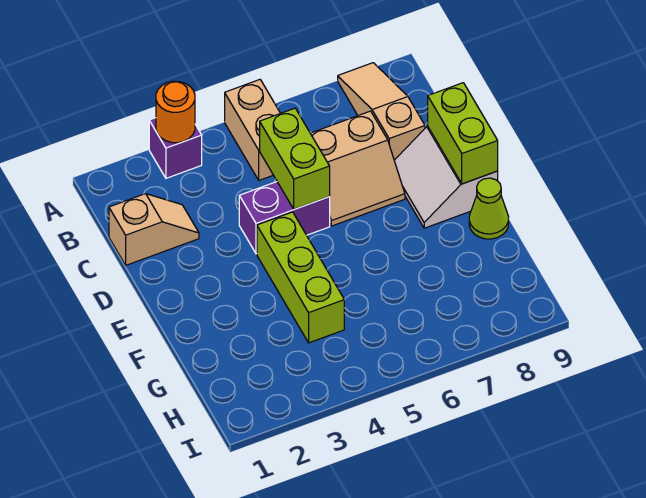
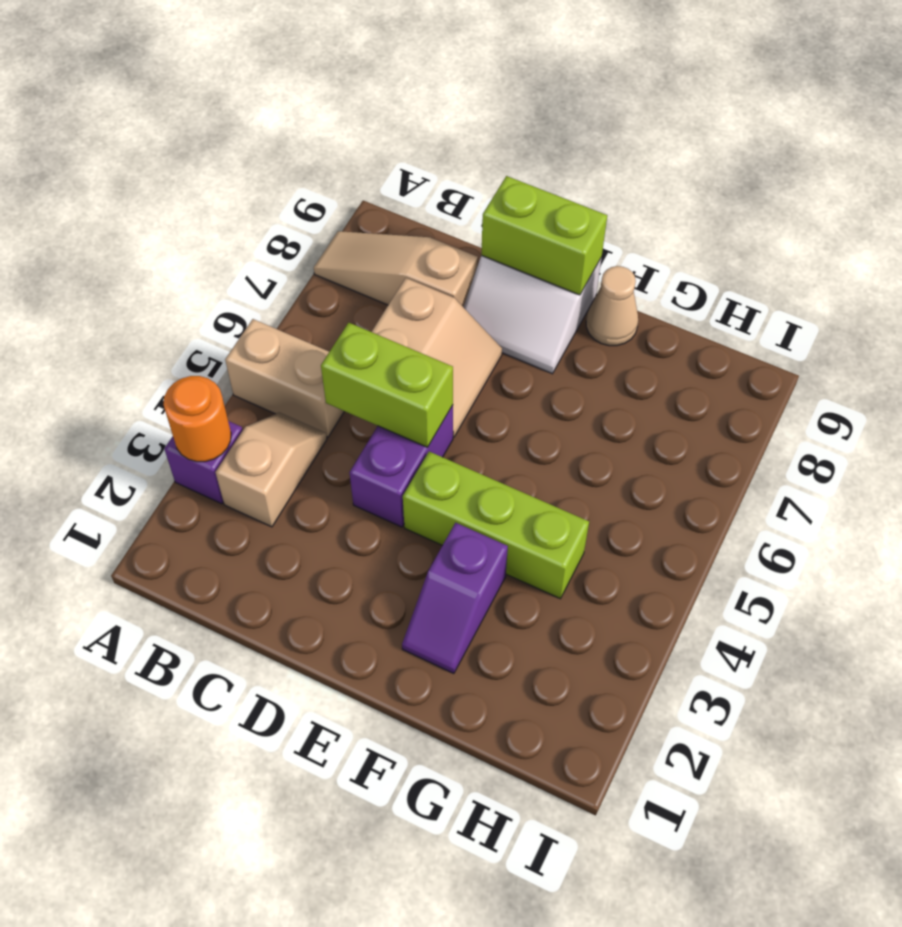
tan slope C1:C2 level 1 top 1 -> tan slope B3:B4 level 1 top 3
none -> purple slope F2:F3 level 1 top 3
lime cone F9 level 1 -> tan cone F9 level 1

